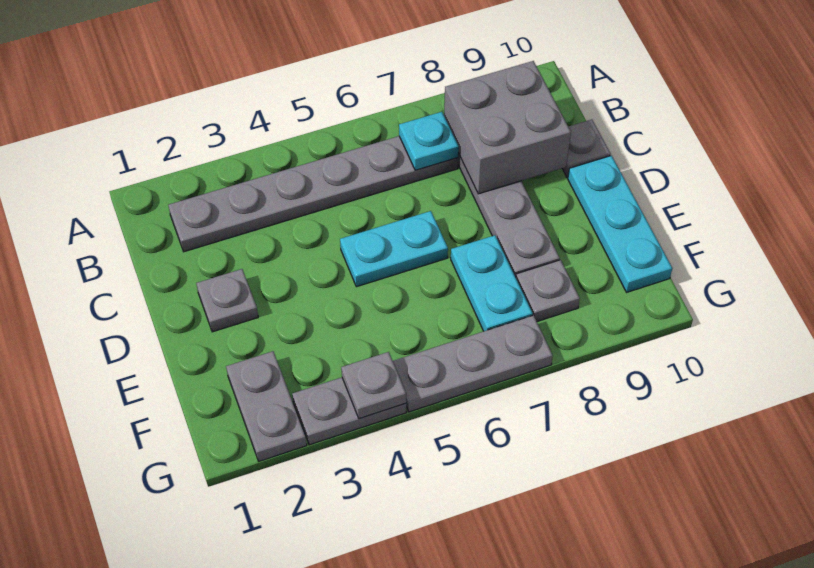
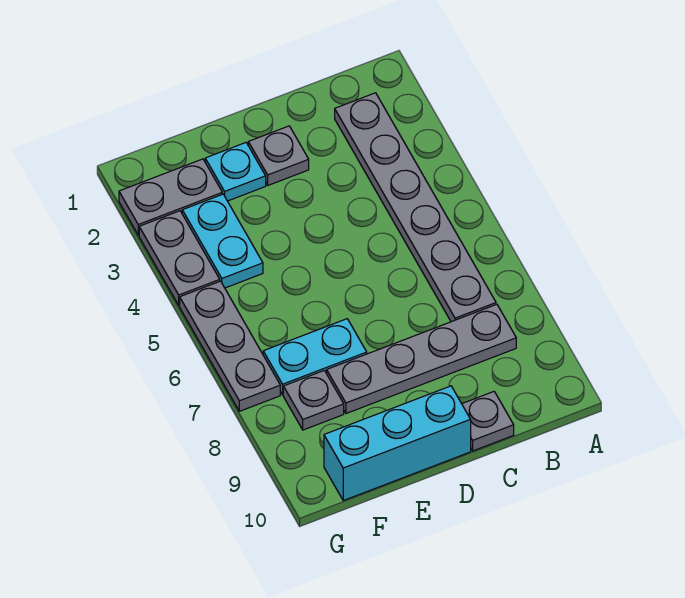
cyan plate B7 level 2 -> cyan plate E2 level 1
grey brick B8:C9 level 2 -> none
cyan plate D5:D6 level 1 -> cyan plate F3:F4 level 1
cyan plate D10:F10 level 1 -> cyan brick D10:F10 level 1
grey plate G4 level 2 -> none

